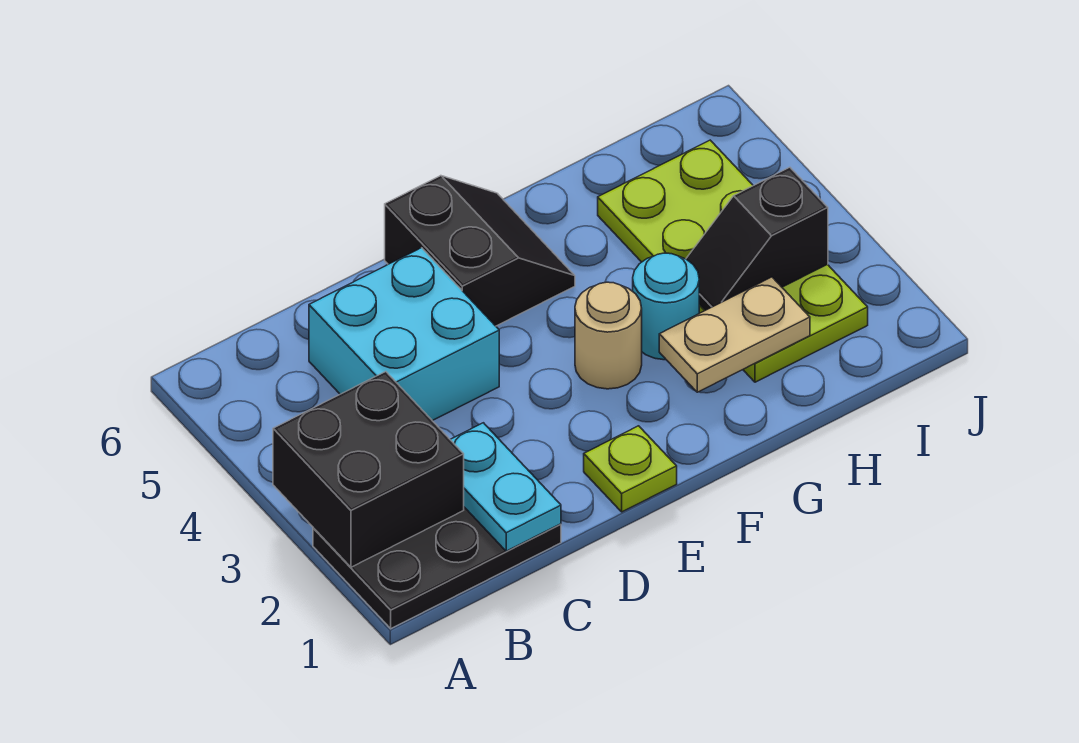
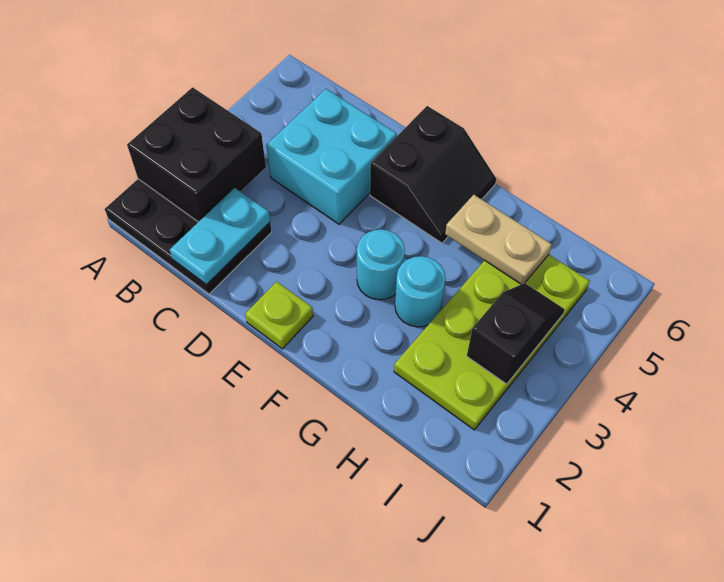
tan round brick F3 level 1 -> cyan round brick F3 level 1
tan plate G2:H2 level 2 -> tan plate G5:H5 level 2
black slope H3:I3 level 2 top I -> black slope I3:I4 level 2 top 3

